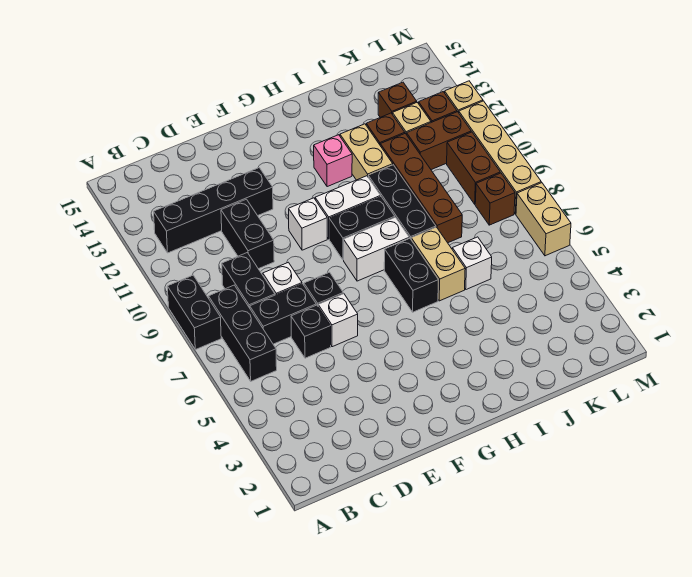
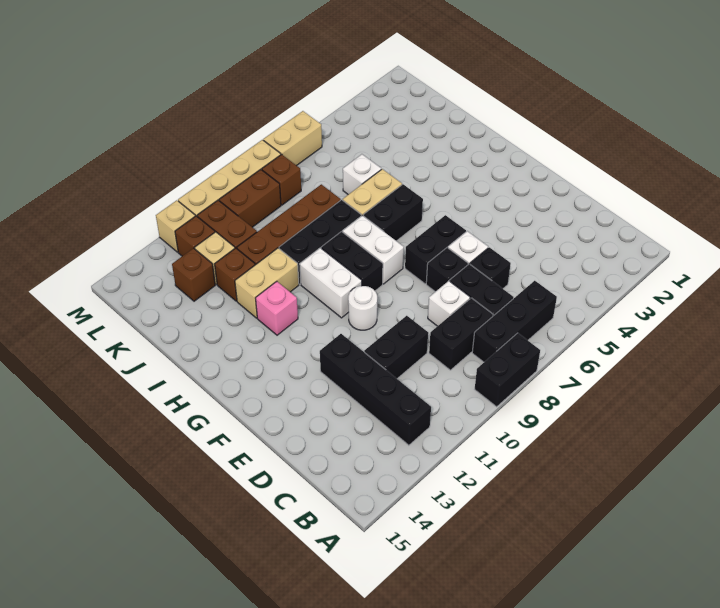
none -> black brick F6:F7 level 1
white brick F10 level 1 -> white round brick F10 level 1

